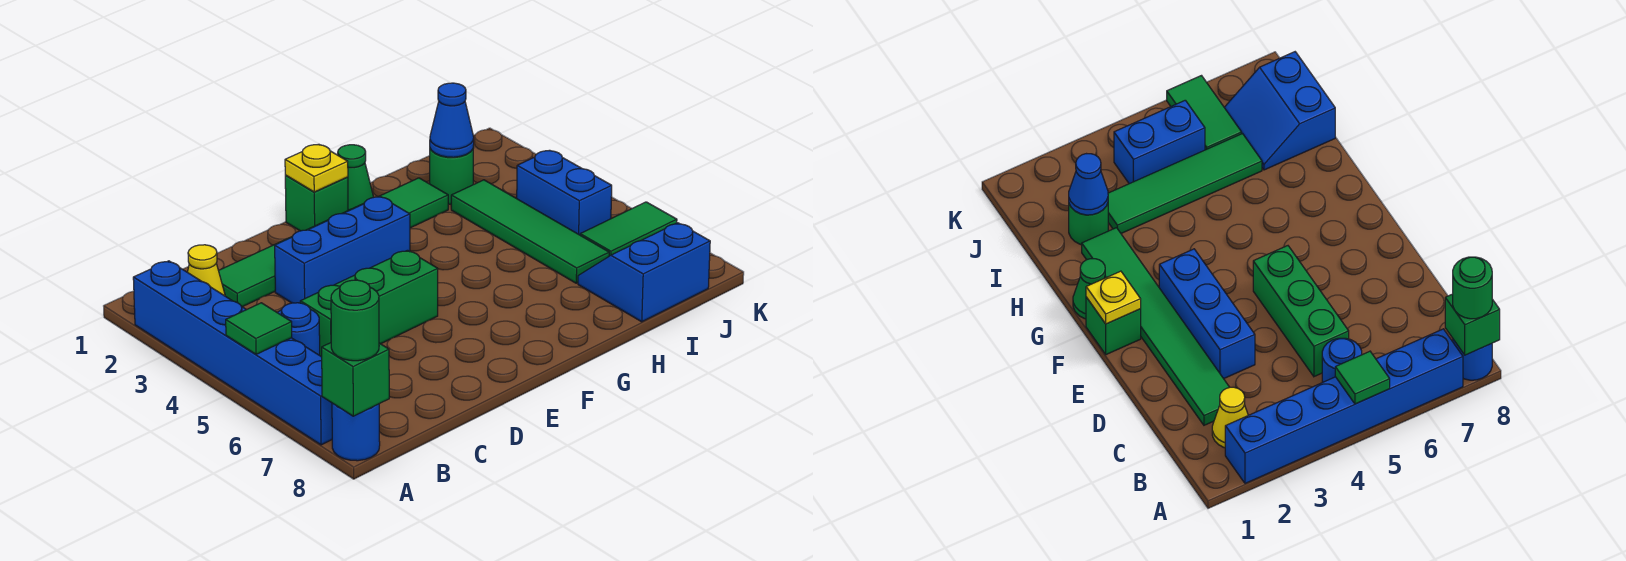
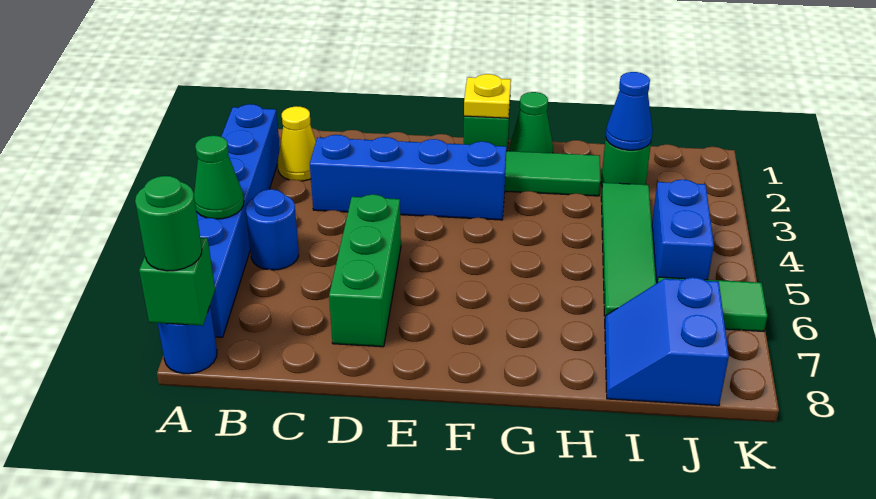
green tile A5 level 2 -> green cone A5 level 2
green brick C5:E5 level 1 -> green brick D5:D7 level 1
blue brick D3:F3 level 1 -> blue brick C3:F3 level 1
blue slope I7:J8 level 1 top 8 -> blue slope I7:J8 level 1 top J

